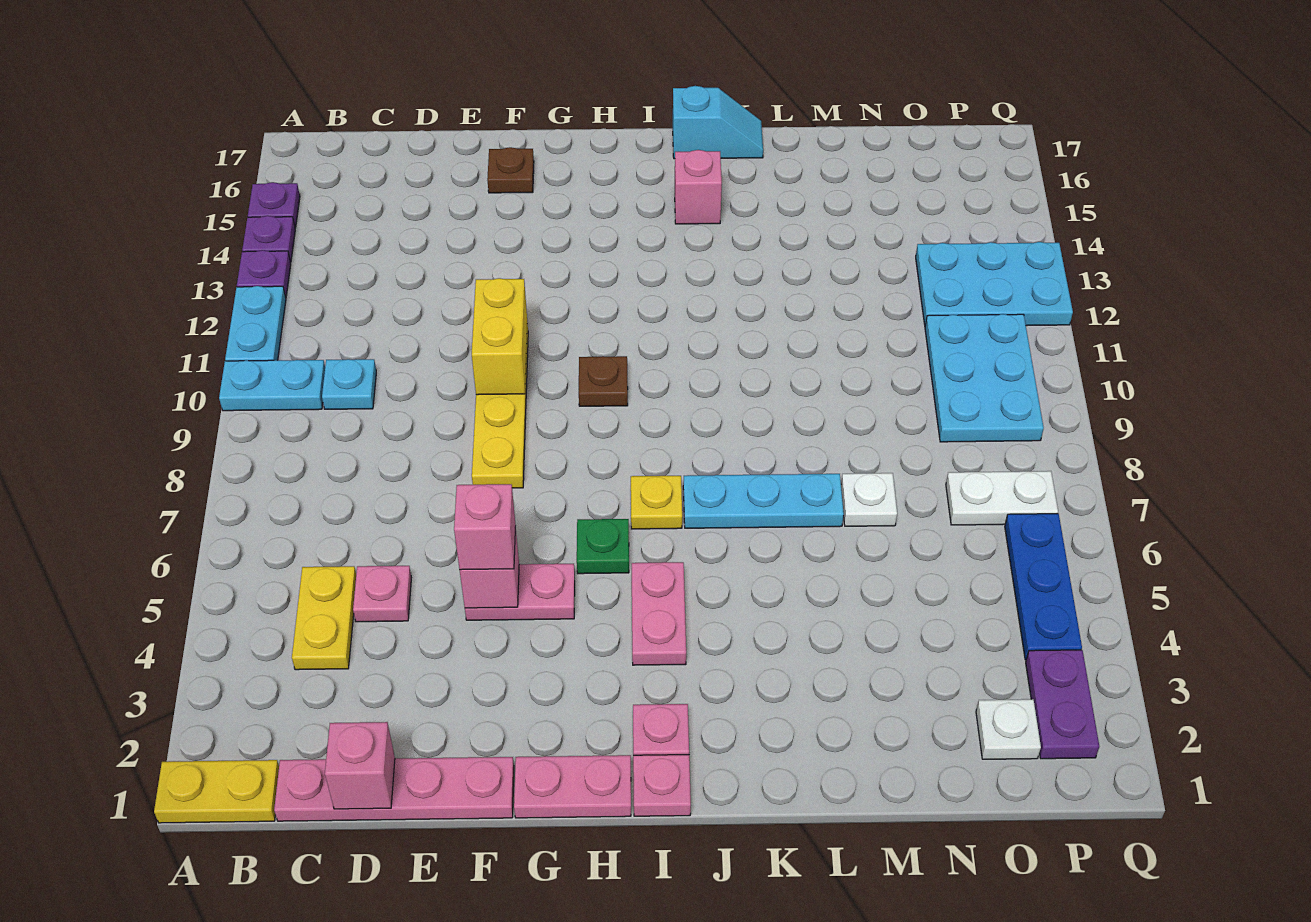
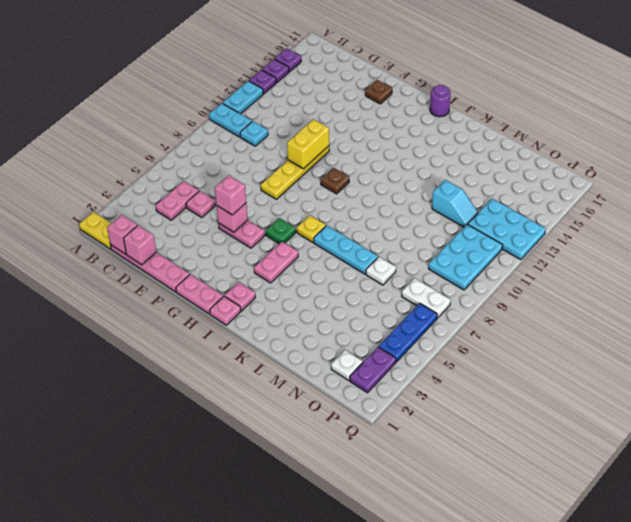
yellow plate C4:C5 level 1 -> pink plate C4:C5 level 1
none -> purple round brick I17 level 1
pink brick J15 level 1 -> pink brick C1 level 2
cyan slope J17:K17 level 1 top J -> cyan slope M12:N12 level 1 top M

